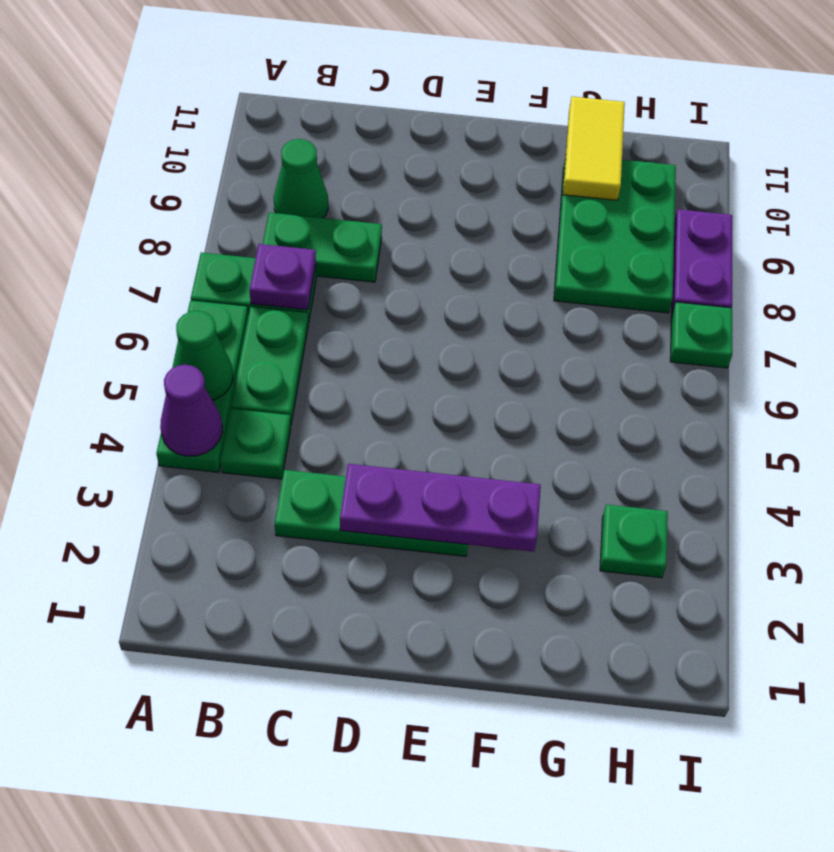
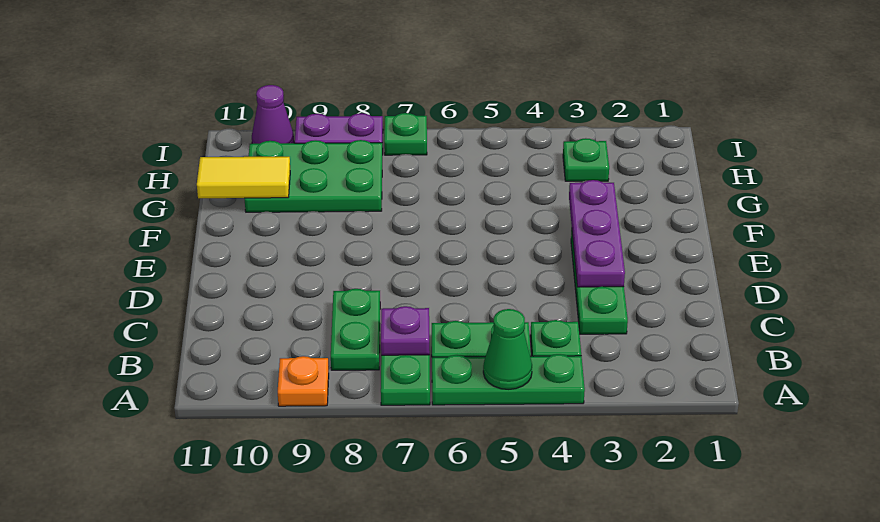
purple cone A4 level 2 -> purple cone I10 level 1
none -> orange plate A9 level 1
green cone B9 level 1 -> none

